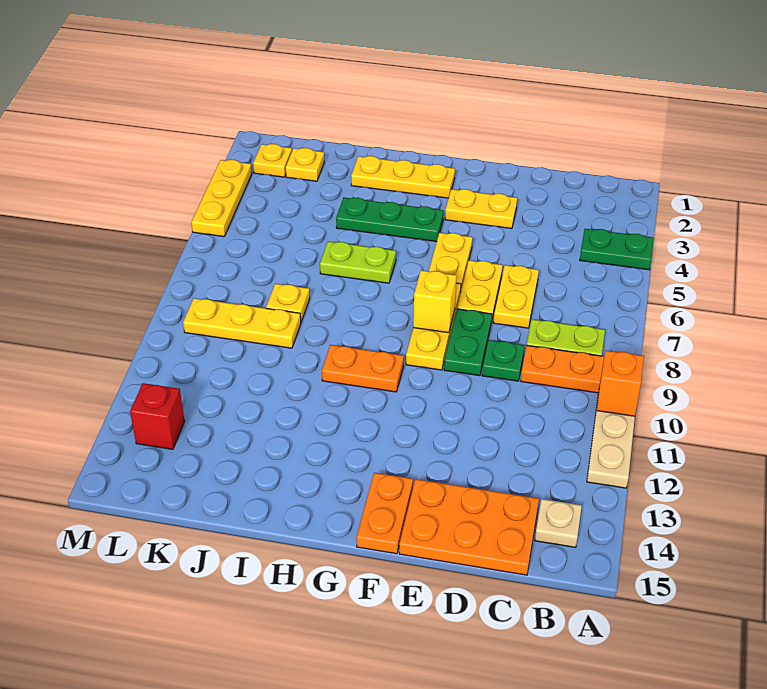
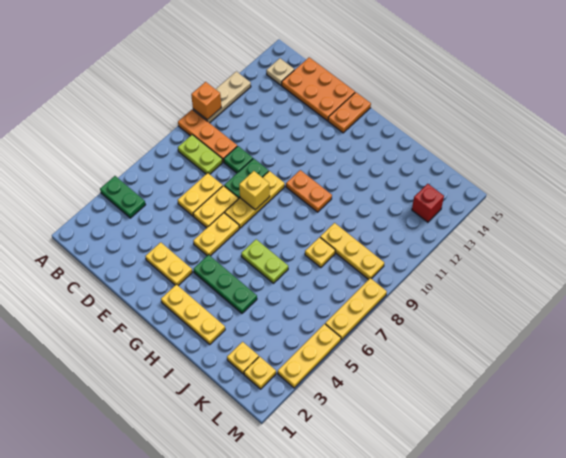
none -> yellow plate M6:M8 level 1

